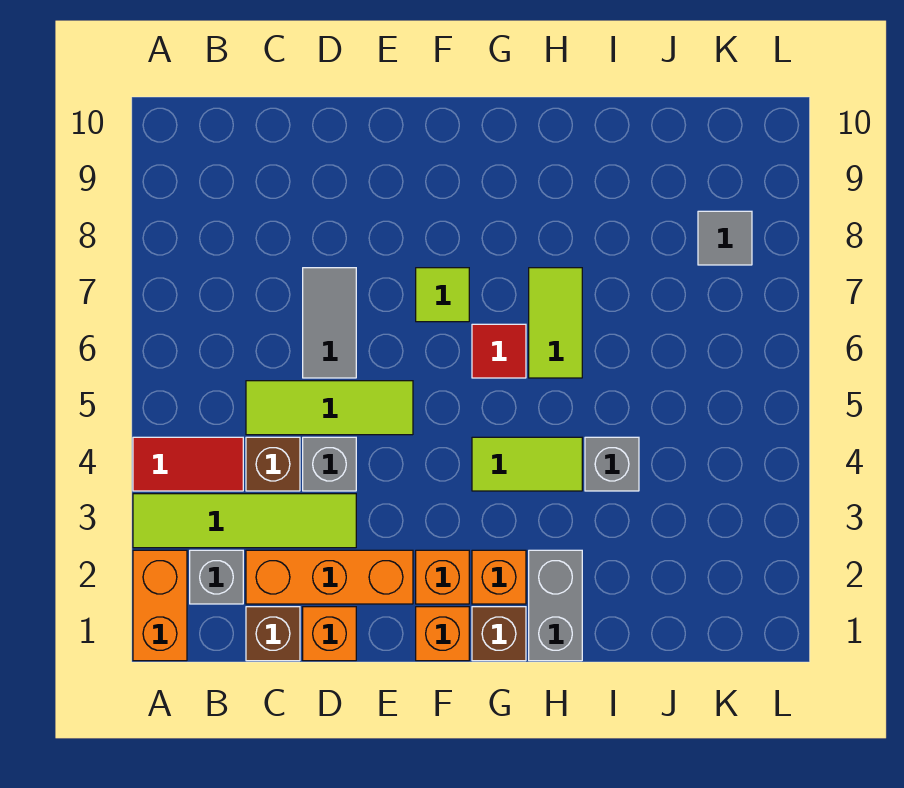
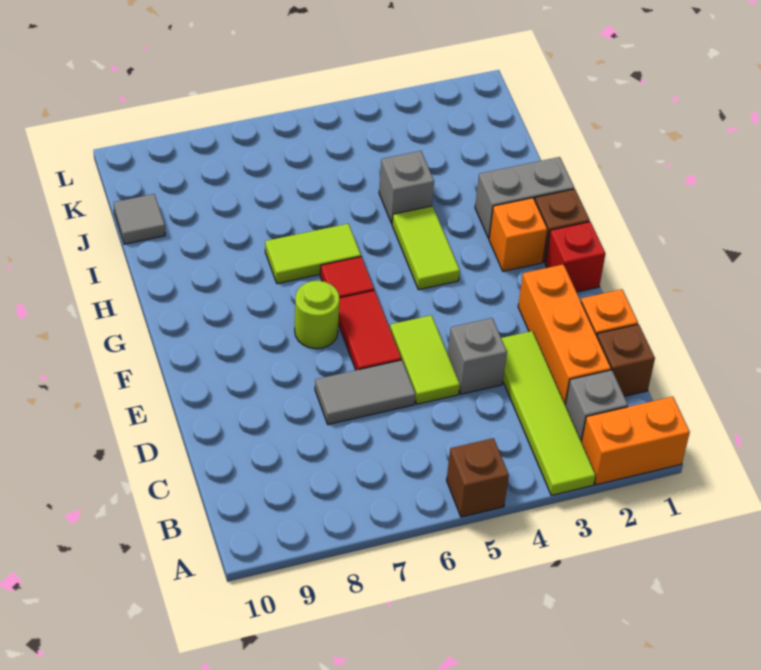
red tile A4:B4 level 1 -> red tile E6:F6 level 1
brown brick C4 level 1 -> brown brick A5 level 1
lime tile C5:E5 level 1 -> lime tile D5:E5 level 1
orange brick F1 level 1 -> red brick F1 level 1
orange brick F2 level 1 -> none
lime tile F7 level 1 -> lime round brick F7 level 1
grey tile K8 level 1 -> grey tile J10 level 1

